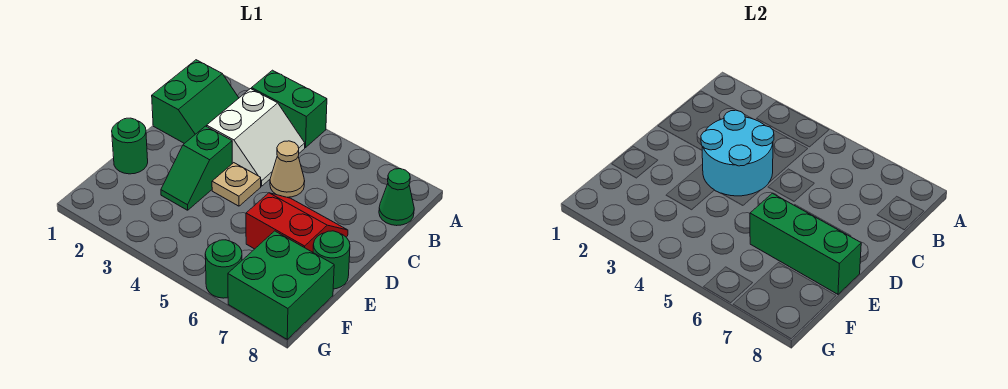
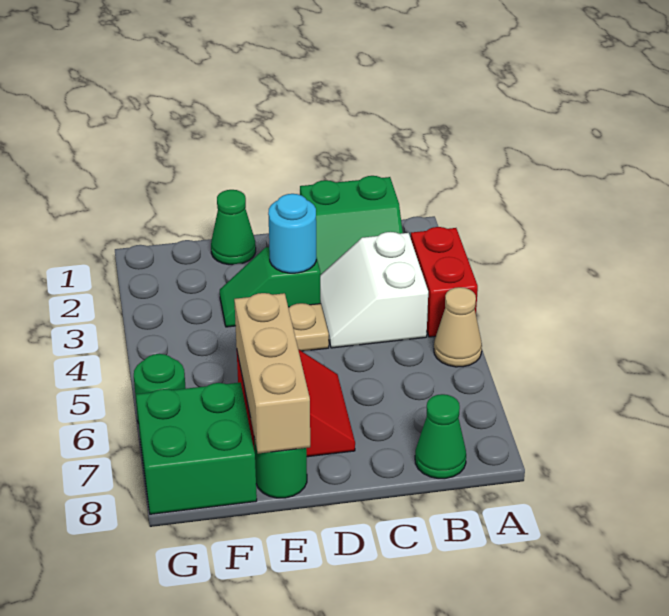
green brick A3:A4 level 1 -> red brick A3:A4 level 1
white slope B3:C4 level 1 top 3 -> white slope B3:C4 level 1 top B
cyan round brick C3:D4 level 2 -> cyan round brick D3 level 2
tan cone C5 level 1 -> tan cone A5 level 1
green round brick E1 level 1 -> green cone E1 level 1
green brick E6:E8 level 2 -> tan brick E6:E8 level 2

